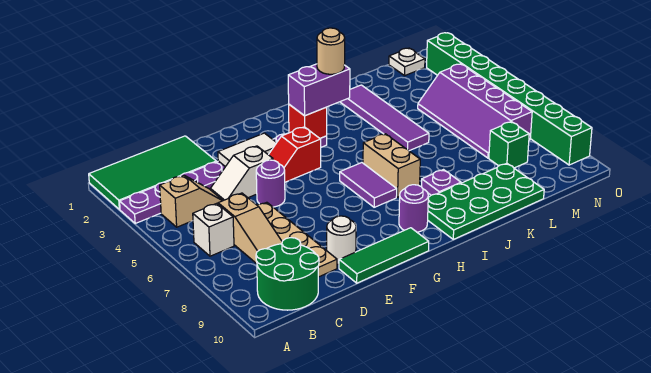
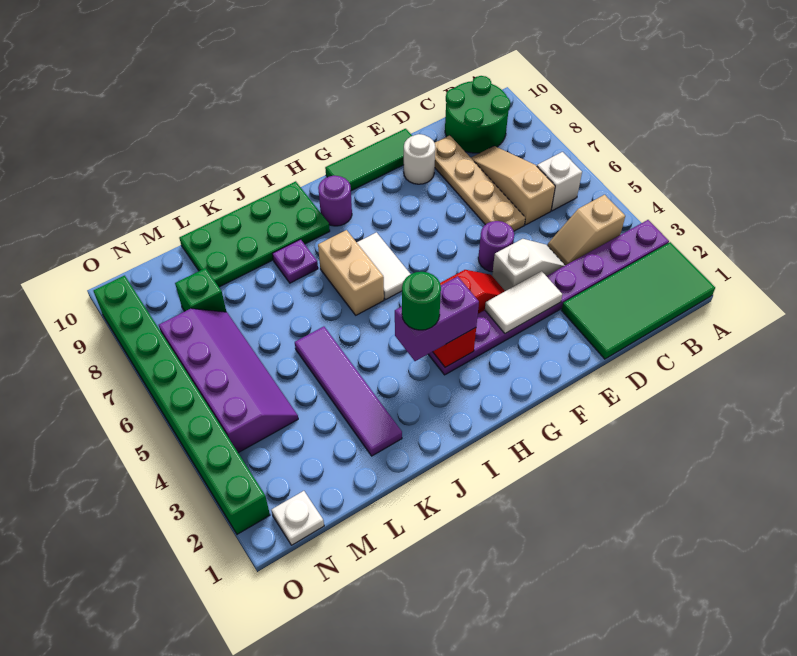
purple tile H6:H7 level 1 -> white tile H6:H7 level 1
tan round brick I3 level 4 -> green round brick I3 level 4

